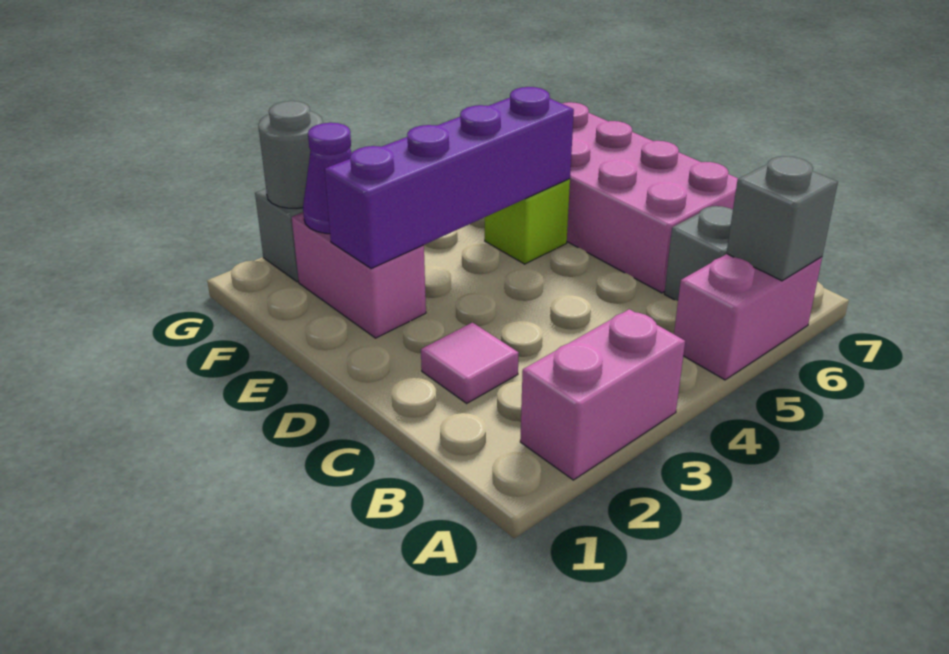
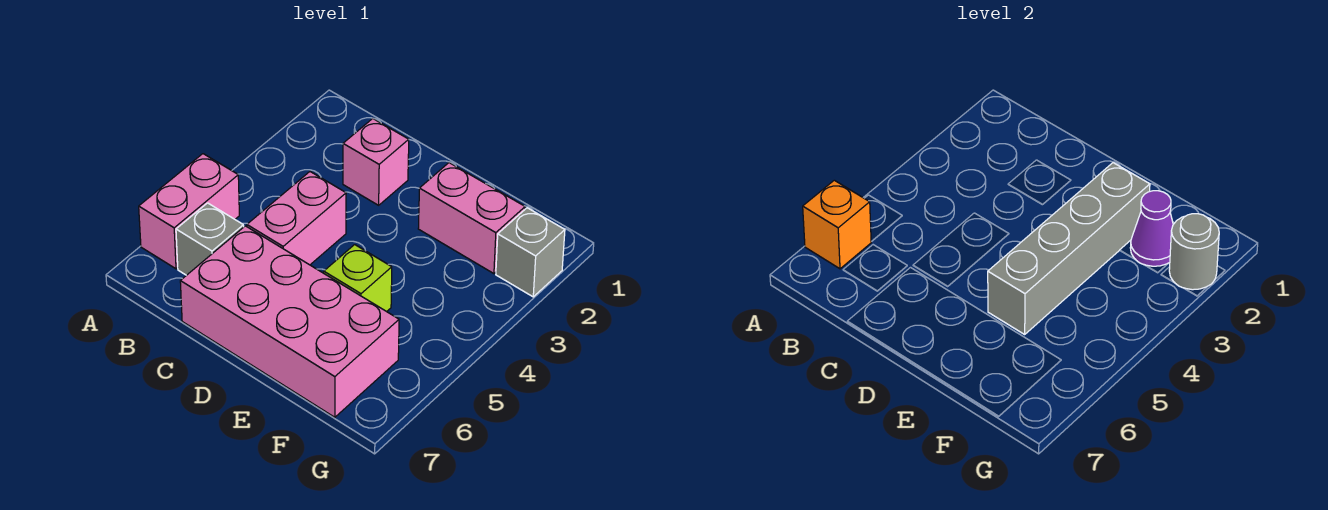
pink brick A2:A3 level 1 -> pink brick C4:C5 level 1
grey brick A6 level 2 -> orange brick A6 level 2
pink tile C2 level 1 -> pink brick C2 level 1
purple brick E2:E5 level 2 -> grey brick E2:E5 level 2

